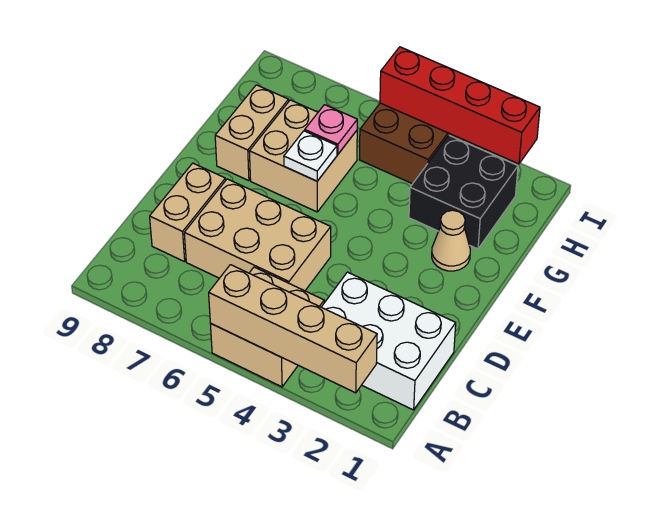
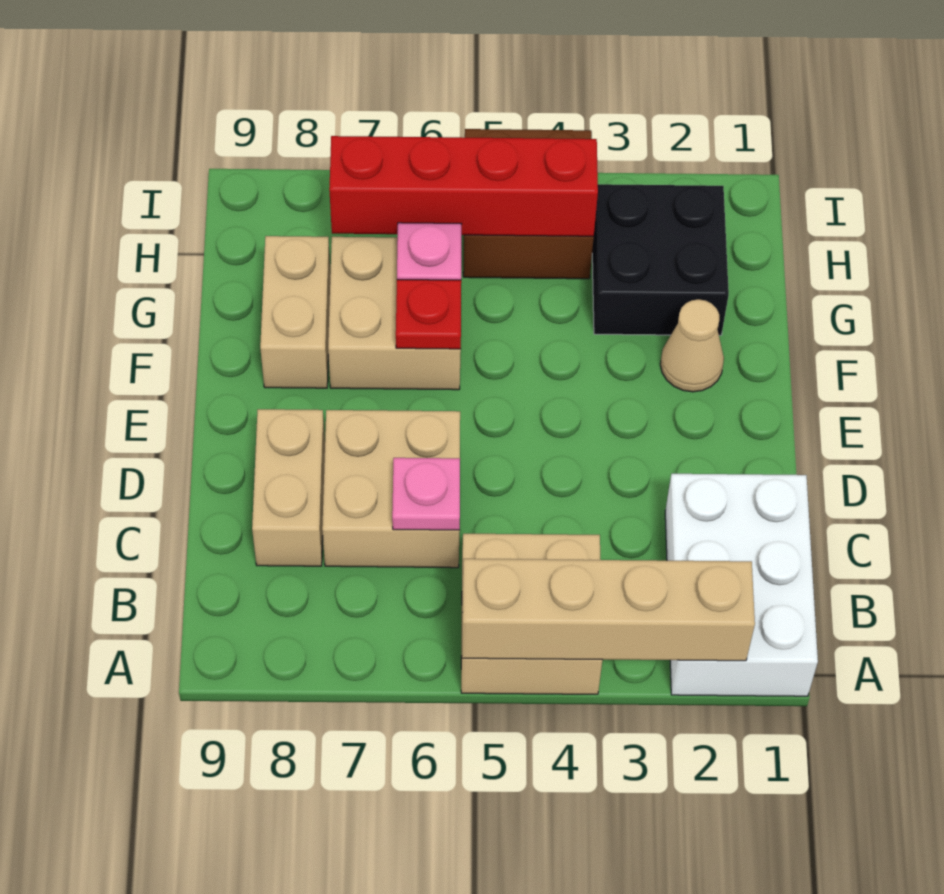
white brick B1:C3 level 1 -> white brick A1:C2 level 1
tan brick C5:D7 level 1 -> tan brick C6:D7 level 1
none -> pink plate C6 level 2
white plate F6 level 2 -> red plate F6 level 2
red brick I2:I5 level 2 -> red brick H4:H7 level 2

